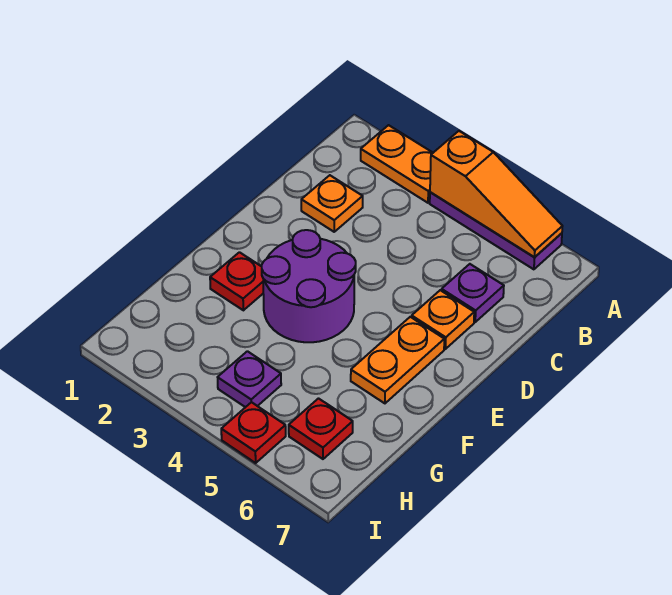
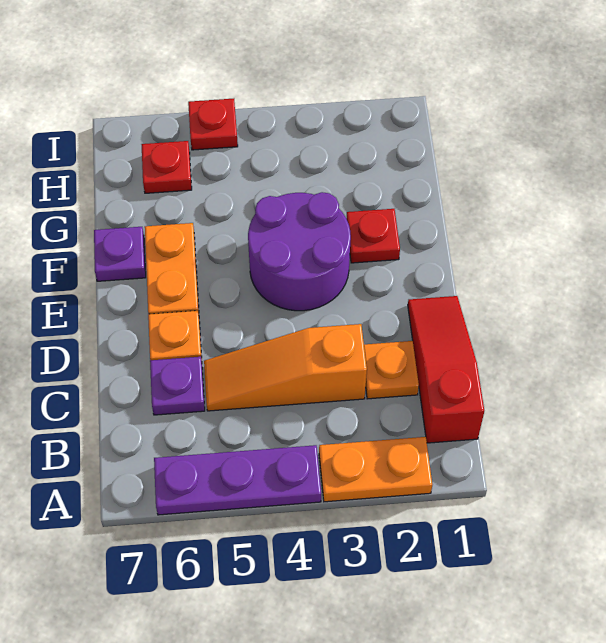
orange slope A4:A6 level 2 top 4 -> orange slope C3:C5 level 1 top 3
none -> red slope B1:D1 level 1 top B
purple plate H4 level 1 -> purple plate F7 level 1

